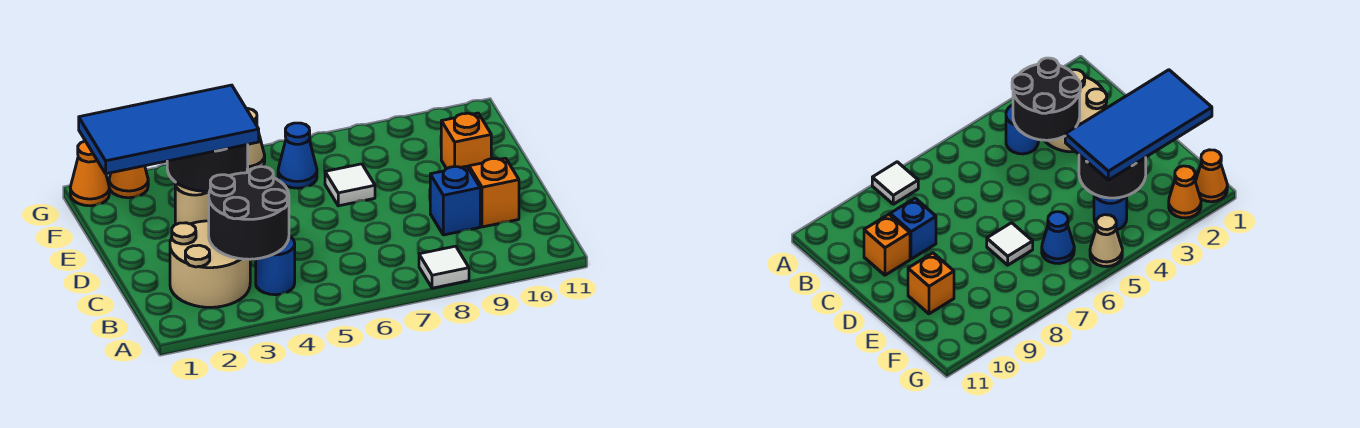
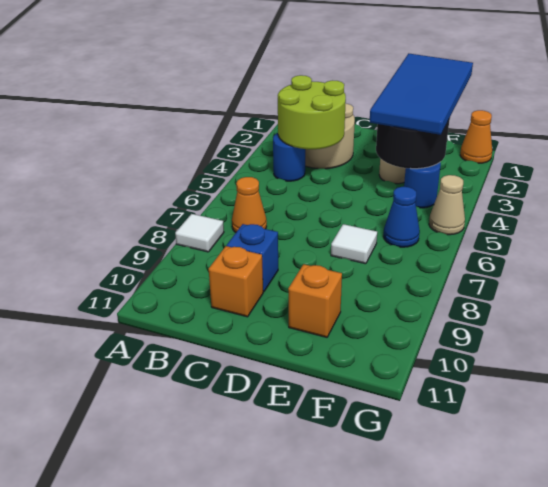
black round brick B3:C4 level 2 -> lime round brick B3:C4 level 2
orange cone G2 level 1 -> orange cone B7 level 1

